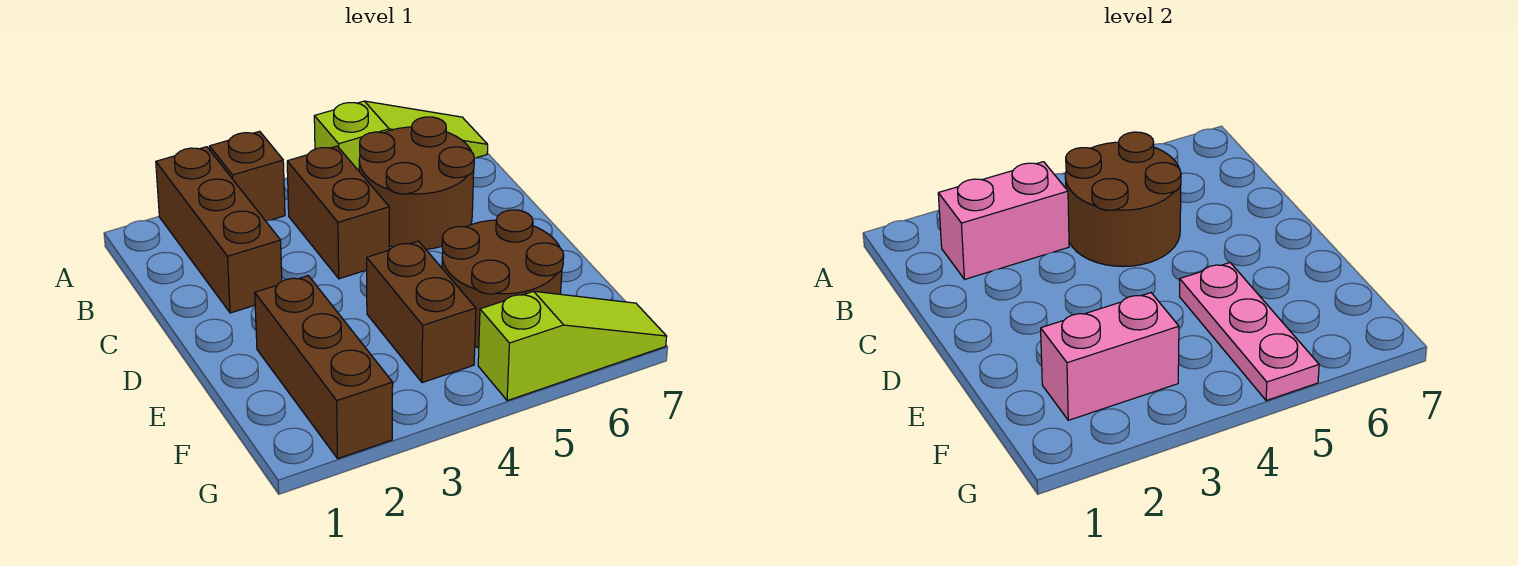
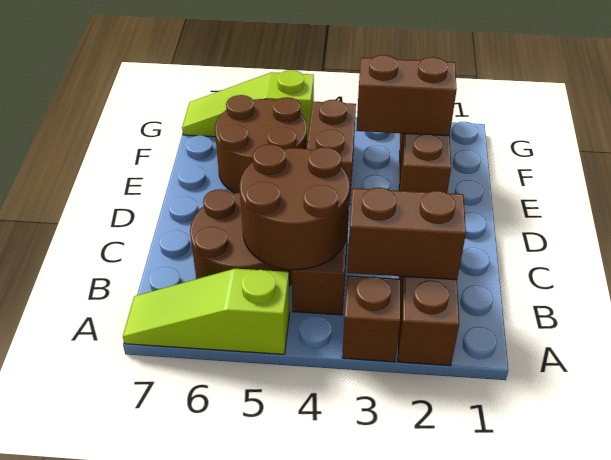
pink brick B2:B3 level 2 -> brown brick B2:B3 level 2
pink plate E5:G5 level 2 -> none
pink brick F2:F3 level 2 -> brown brick F2:F3 level 2

